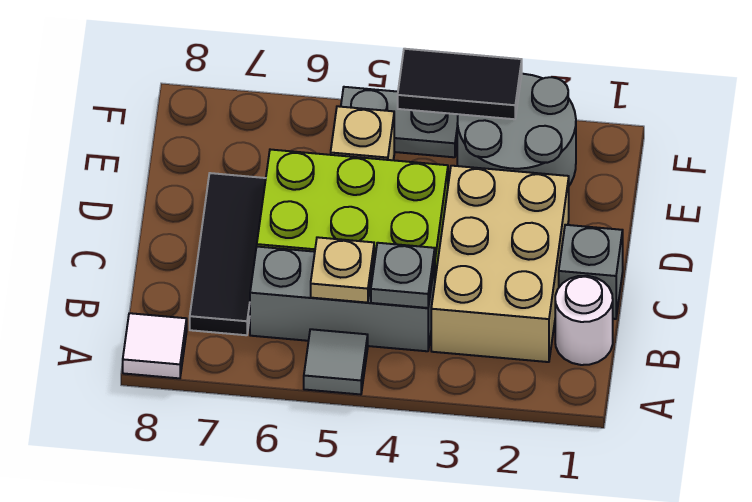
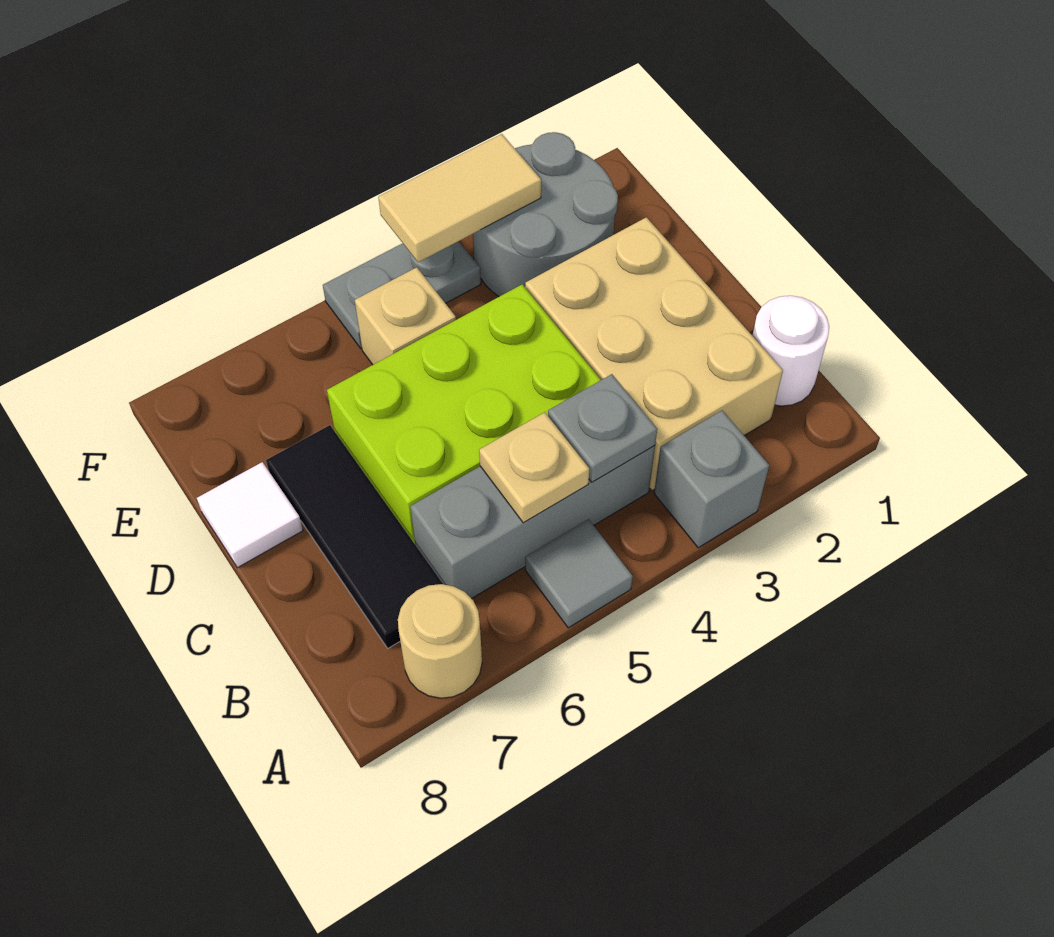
none -> tan round brick A7 level 1
white tile A8 level 1 -> white tile D8 level 1
grey brick C1 level 1 -> grey brick A3 level 1
black tile F3:F4 level 2 -> tan tile F3:F4 level 2

